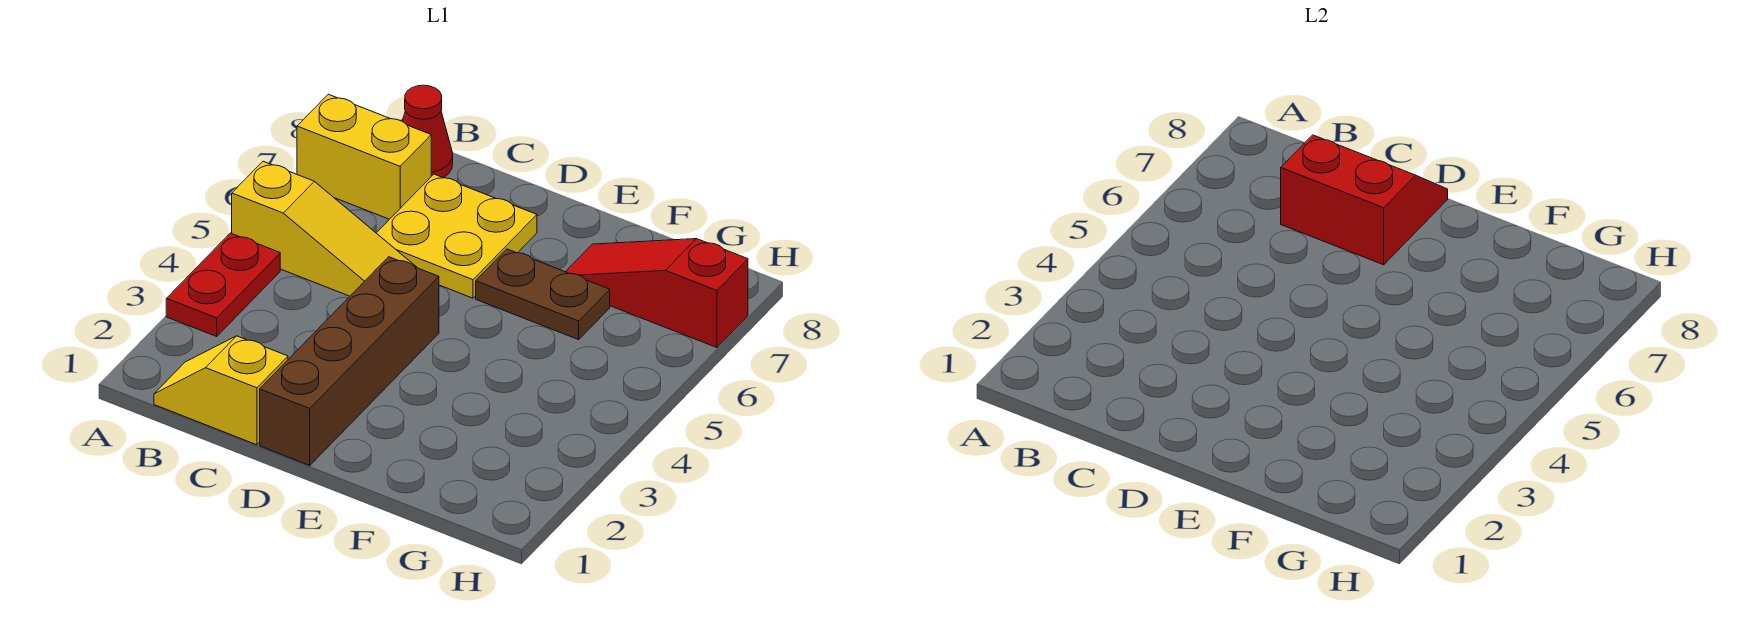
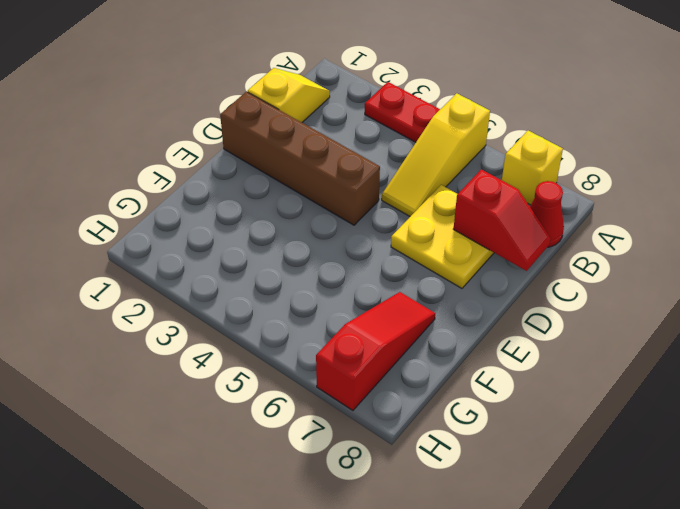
yellow brick A7:B7 level 1 -> yellow brick A7 level 1
red slope C7:D8 level 2 top 7 -> red slope C7:C8 level 2 top 7
brown plate E6:F6 level 1 -> none

